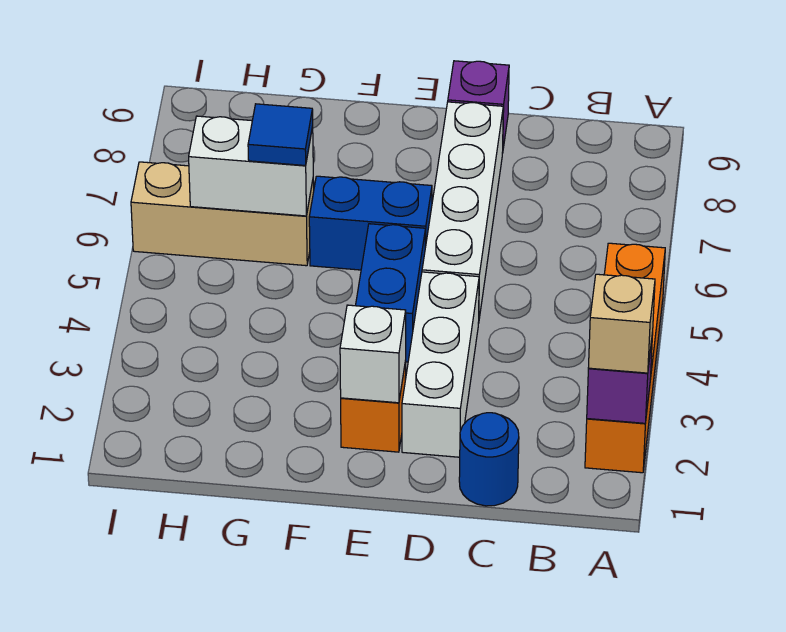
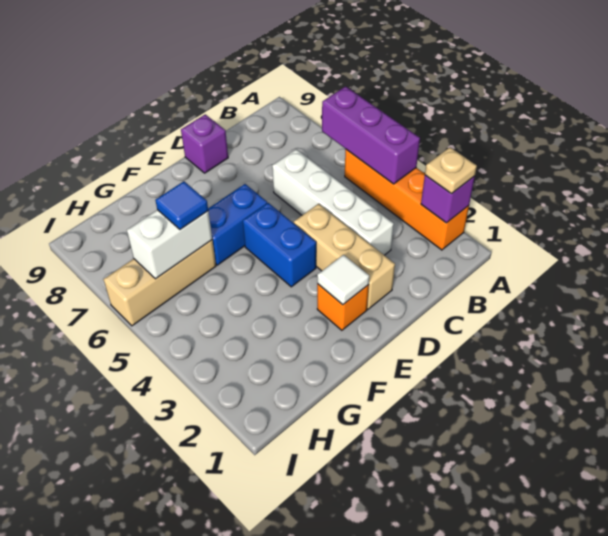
tan brick A2 level 3 -> tan plate A2 level 3
none -> purple brick A4:A6 level 2
blue round brick C1 level 1 -> none
white brick D2:D4 level 1 -> tan brick D2:D4 level 1
white brick D5:D8 level 1 -> white brick C3:C6 level 1
white brick E2 level 2 -> white tile E2 level 2

